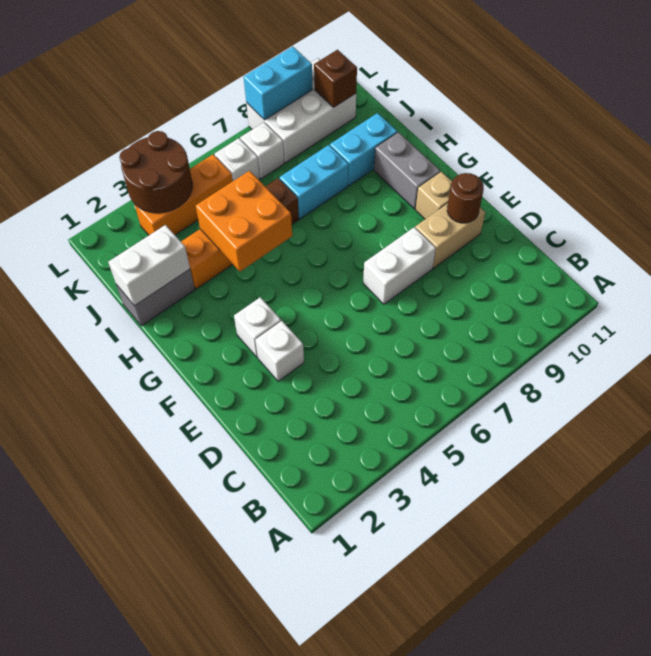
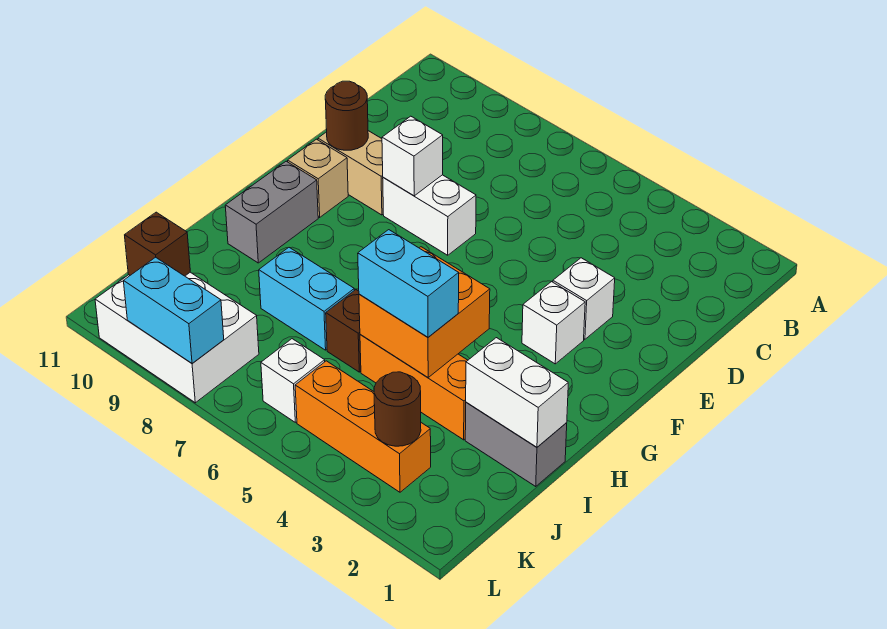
cyan brick I9:I10 level 1 -> cyan brick I4:I5 level 3
brown round brick K3:L4 level 2 -> brown round brick K3 level 2
white brick K7 level 1 -> white brick E8 level 2

